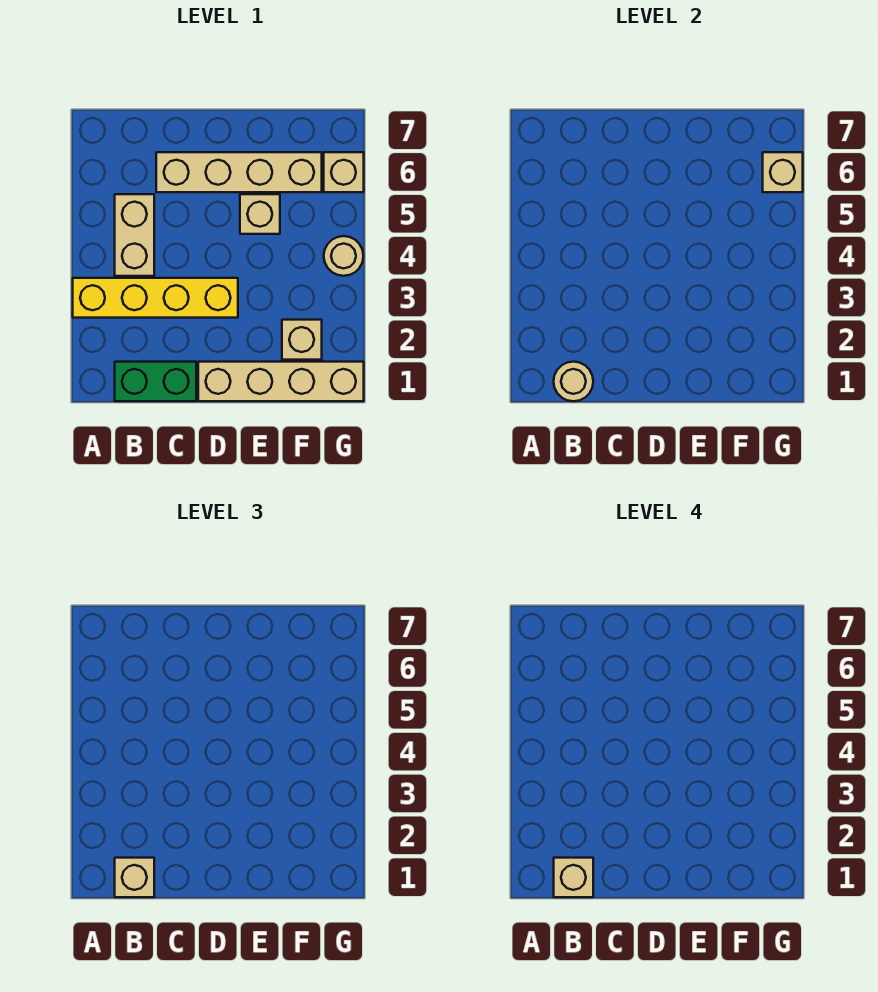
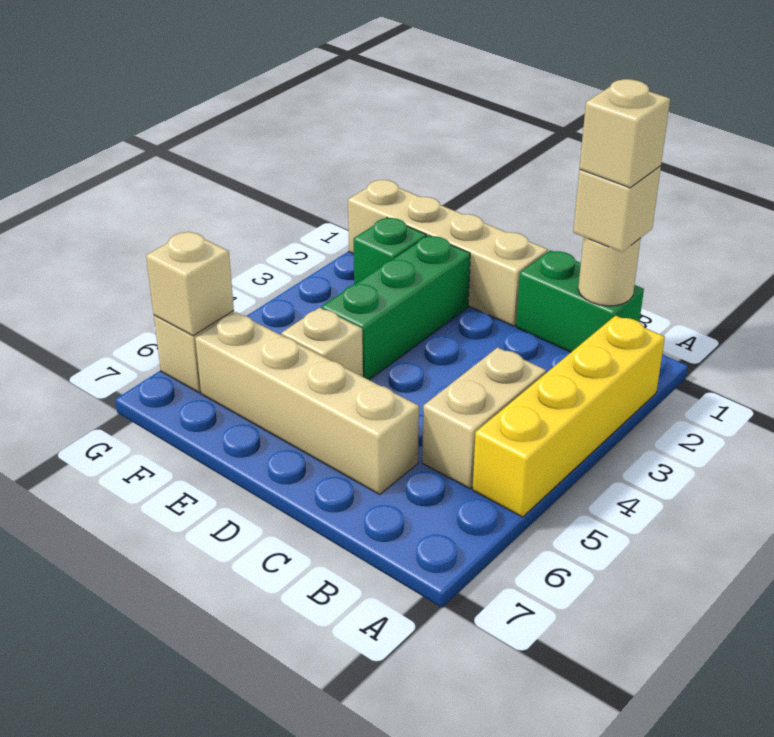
yellow brick A3:D3 level 1 -> yellow brick A2:A5 level 1
none -> green brick E2:E4 level 1
tan brick F2 level 1 -> green brick F2 level 1
tan round brick G4 level 1 -> none

